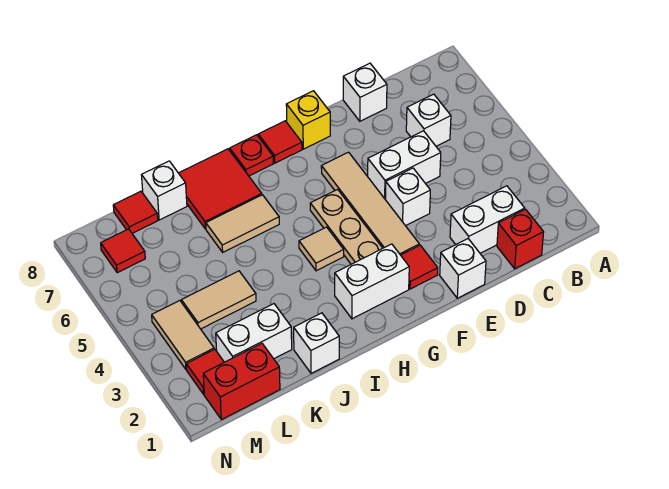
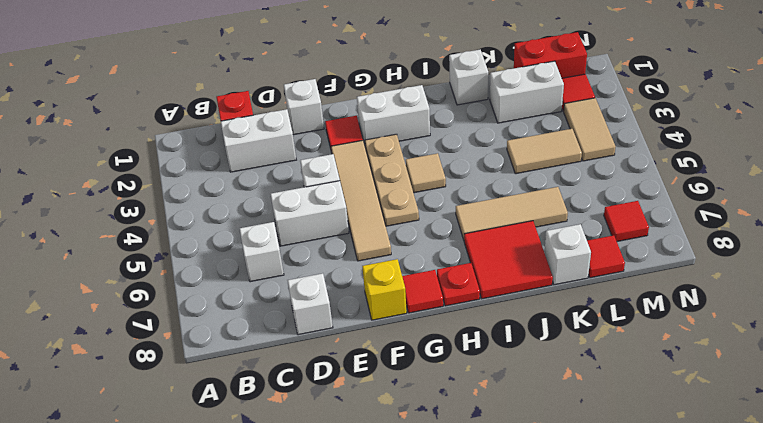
tan tile I6:J6 level 1 -> tan tile I6:K6 level 1

